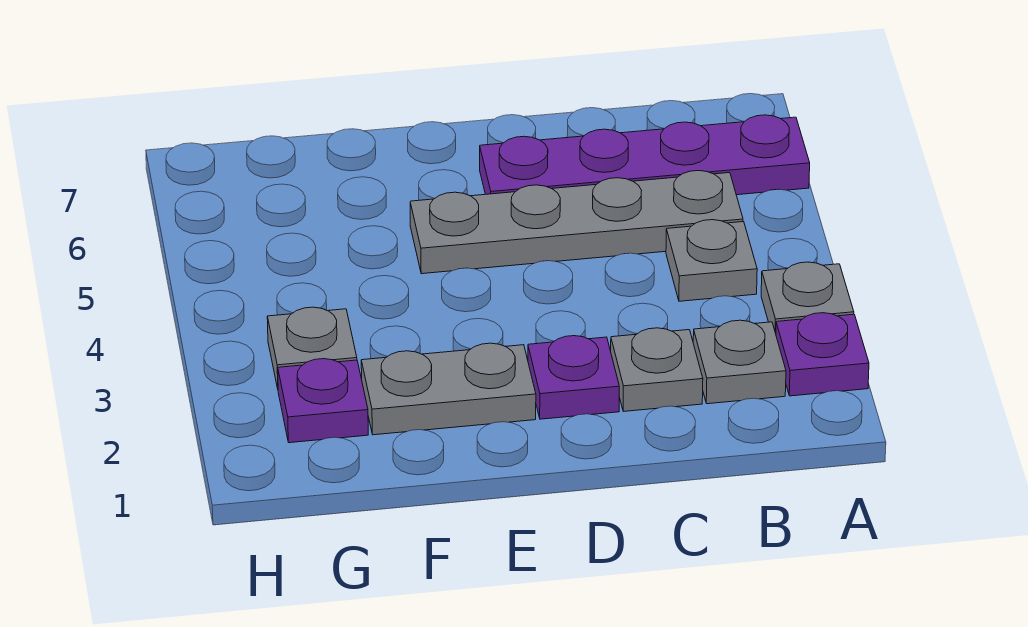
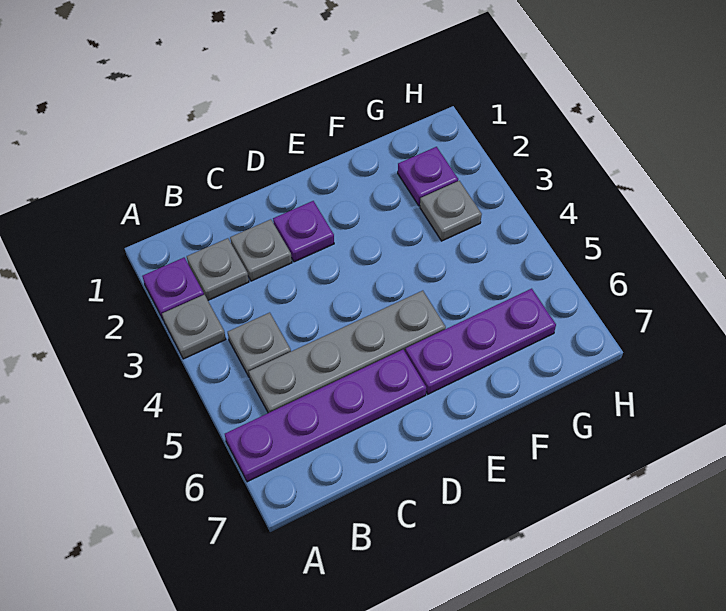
grey plate E2:F2 level 1 -> none
none -> purple plate E6:G6 level 1

